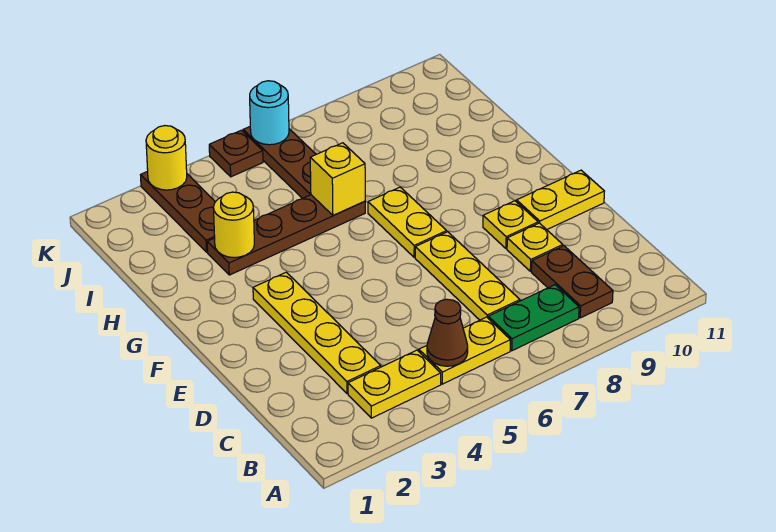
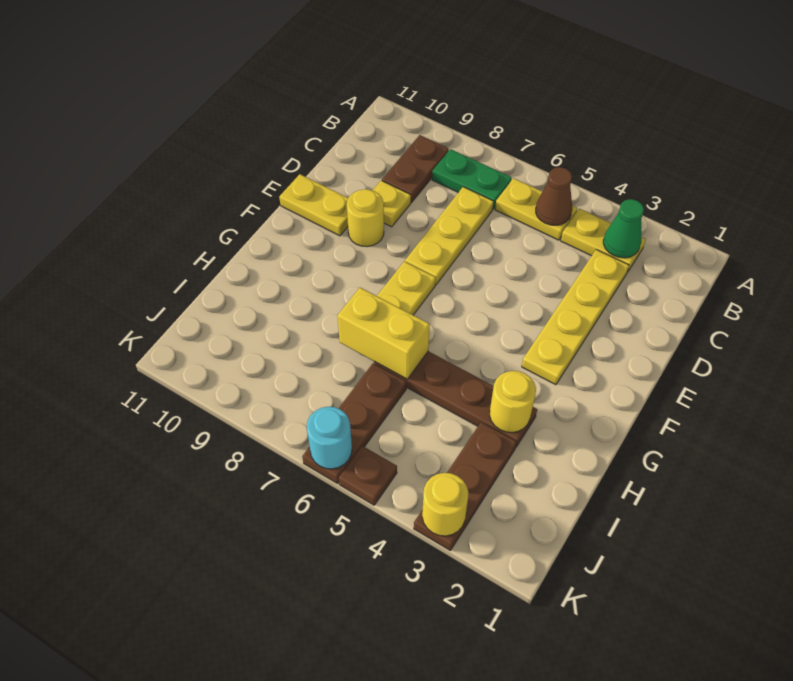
none -> green cone B3 level 2
yellow plate E9 level 1 -> yellow round brick E9 level 1
yellow brick H6 level 2 -> yellow brick H6:H7 level 2

